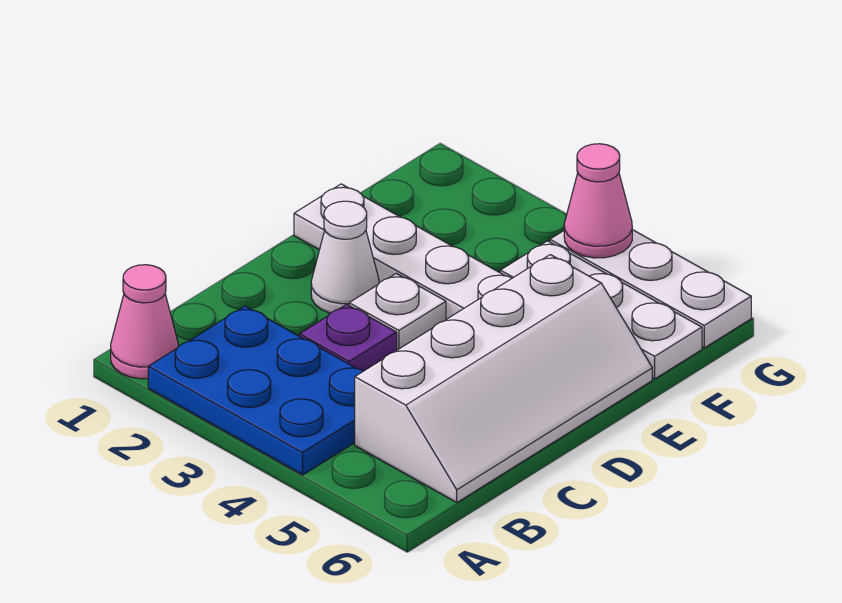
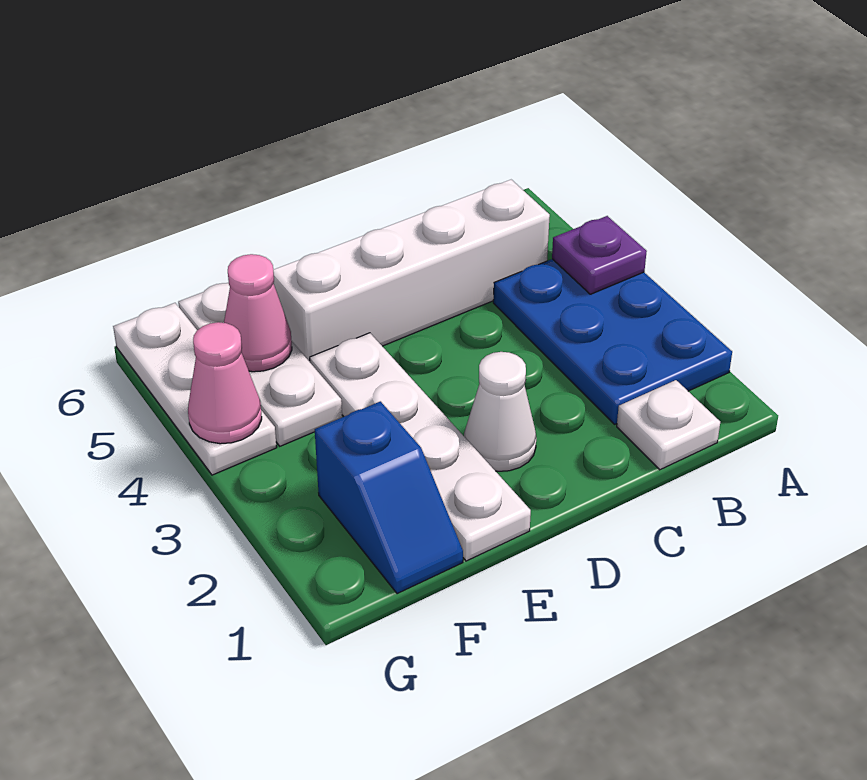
pink cone A1 level 1 -> pink cone F5 level 2
purple plate C3 level 1 -> purple plate A4 level 2
white plate D3 level 1 -> white plate B1 level 1
none -> blue slope F1:F2 level 1 top 2

